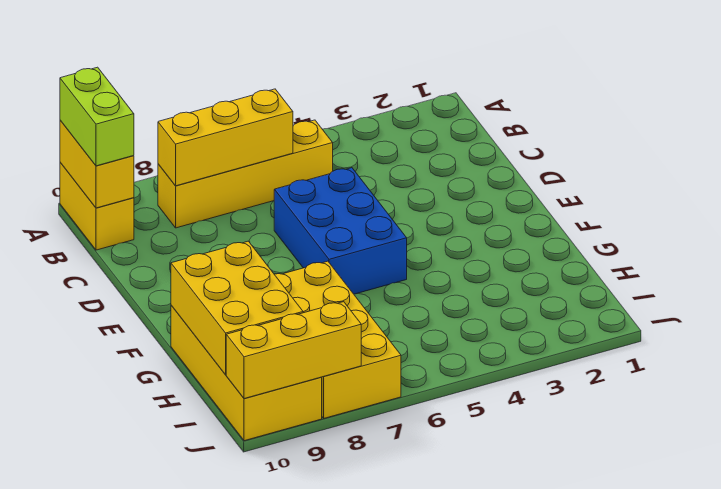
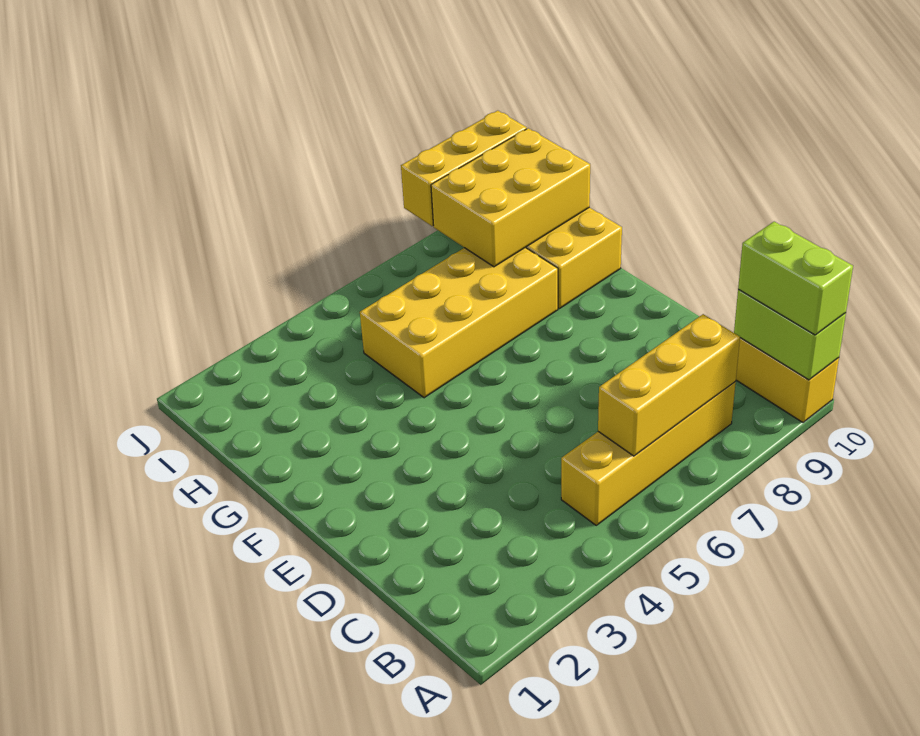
yellow brick A10:B10 level 2 -> lime brick A10:B10 level 2
blue brick D5:F6 level 1 -> none
yellow brick G7:J8 level 1 -> yellow brick G5:H8 level 1
yellow brick G9:I10 level 2 -> yellow brick H8:I10 level 2

